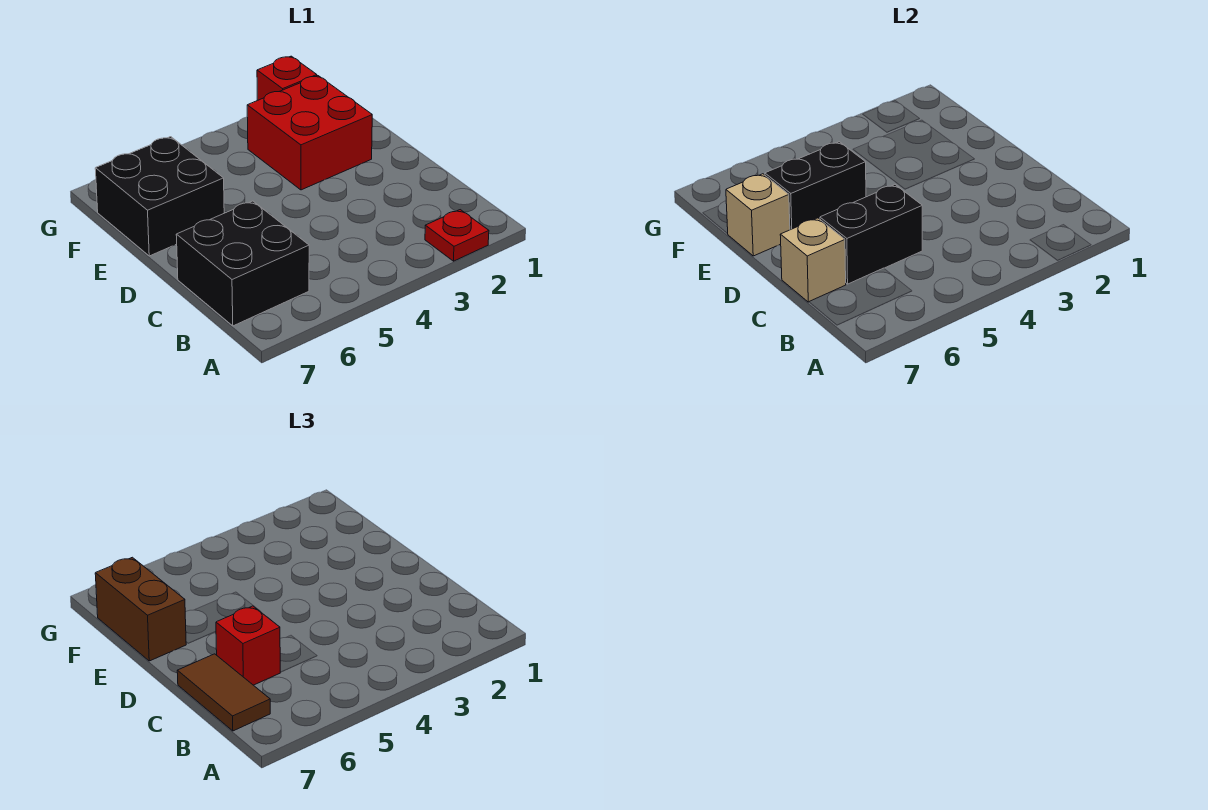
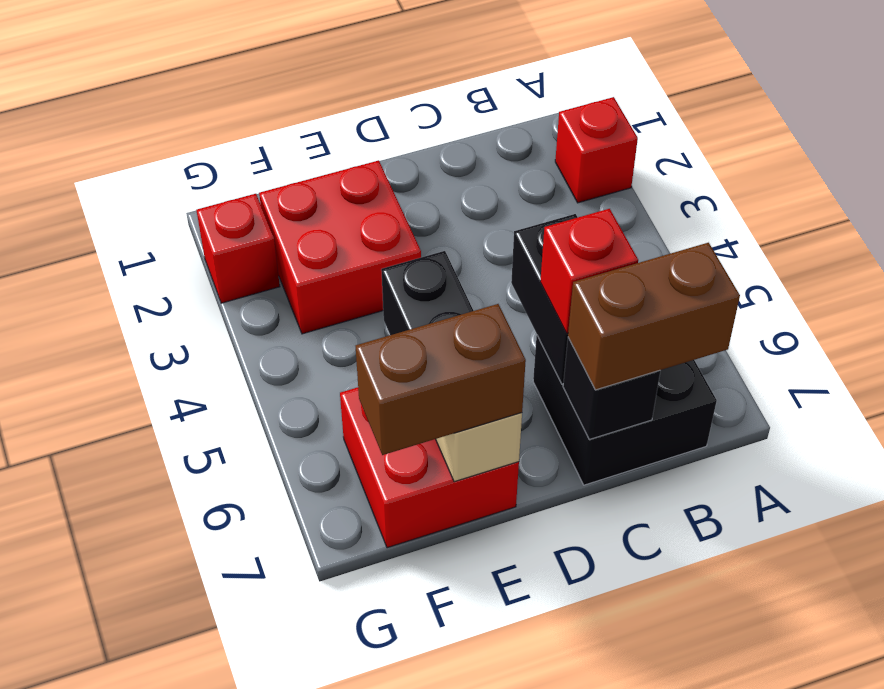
red plate A2 level 1 -> red brick A2 level 1
brown tile B7:C7 level 3 -> brown brick B7:C7 level 3
tan brick C7 level 2 -> black brick C7 level 2
black brick E6:F7 level 1 -> red brick E6:F7 level 1

